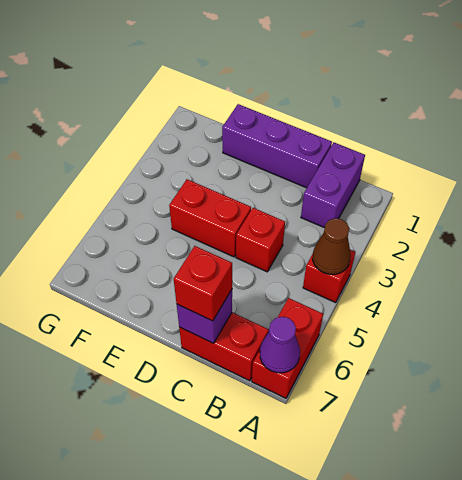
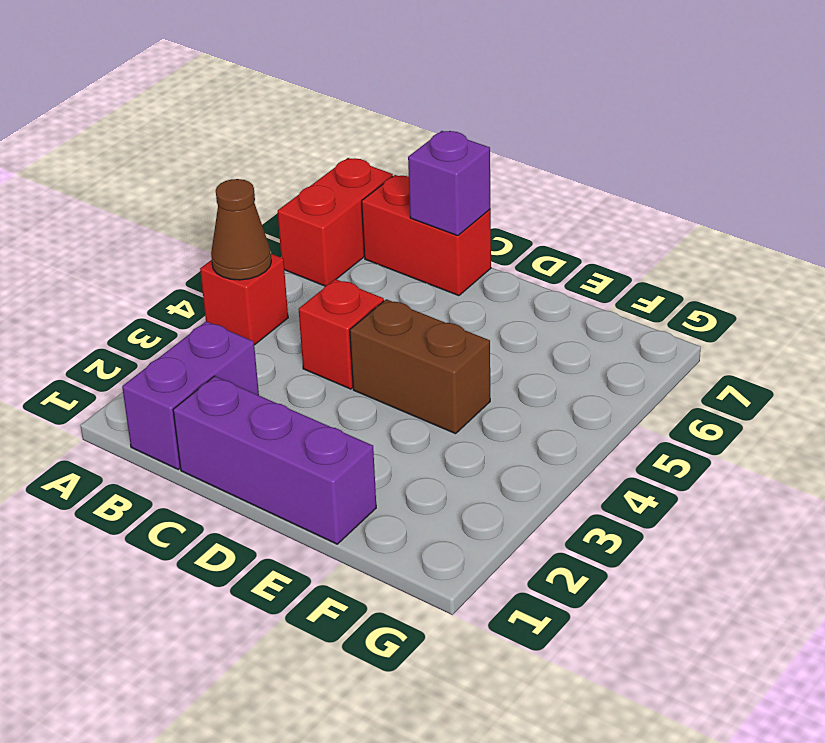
purple cone A7 level 2 -> none
red brick C7 level 3 -> none
red brick D4:E4 level 1 -> brown brick D4:E4 level 1

